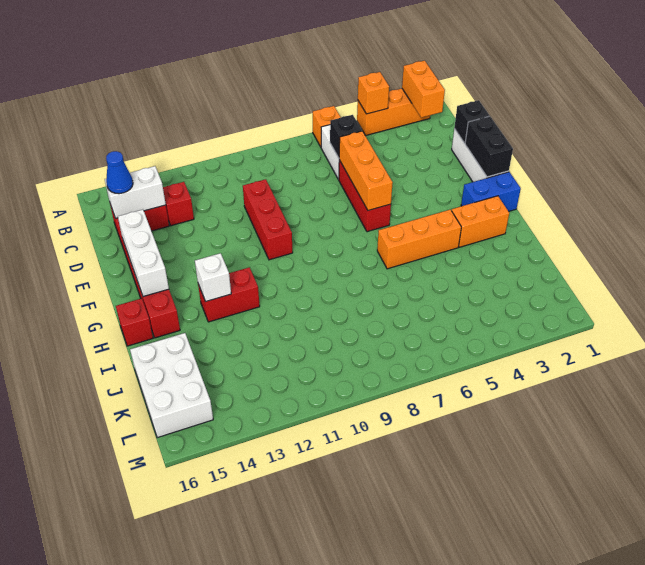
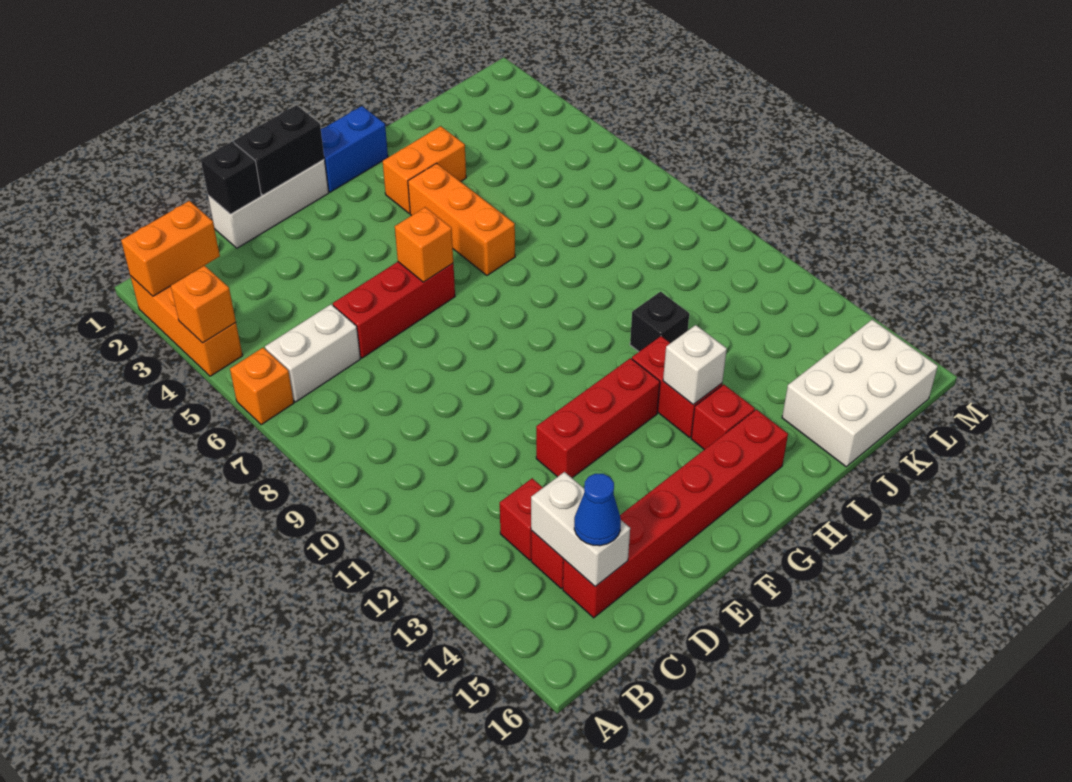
black brick C6 level 2 -> black brick I11 level 1
orange brick D6:F6 level 2 -> orange brick F6 level 2
red brick D10:F10 level 1 -> red brick E12:G12 level 1
white brick E15:G15 level 2 -> none
blue brick G1:G2 level 1 -> blue brick G1:H1 level 1
orange brick H2:H3 level 1 -> orange brick H3:I3 level 1
red brick H16 level 1 -> red brick H14 level 1

